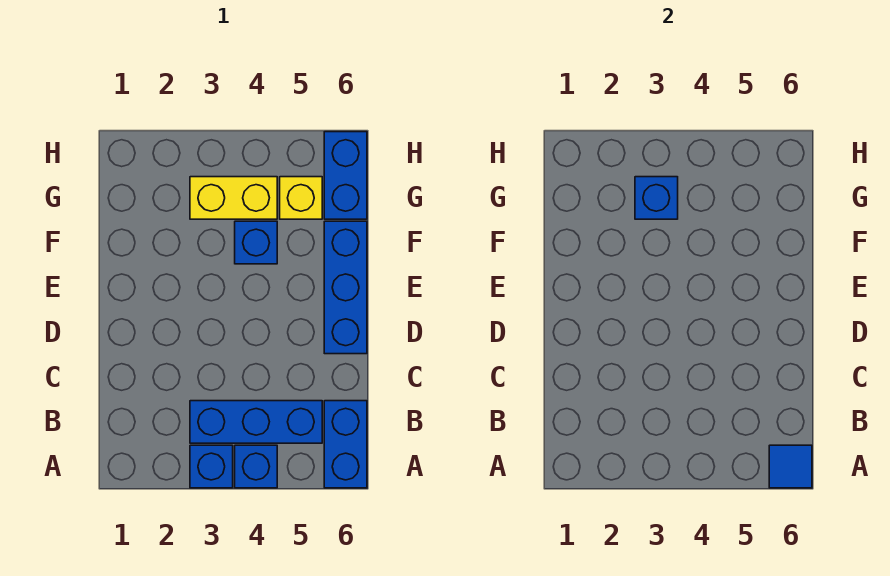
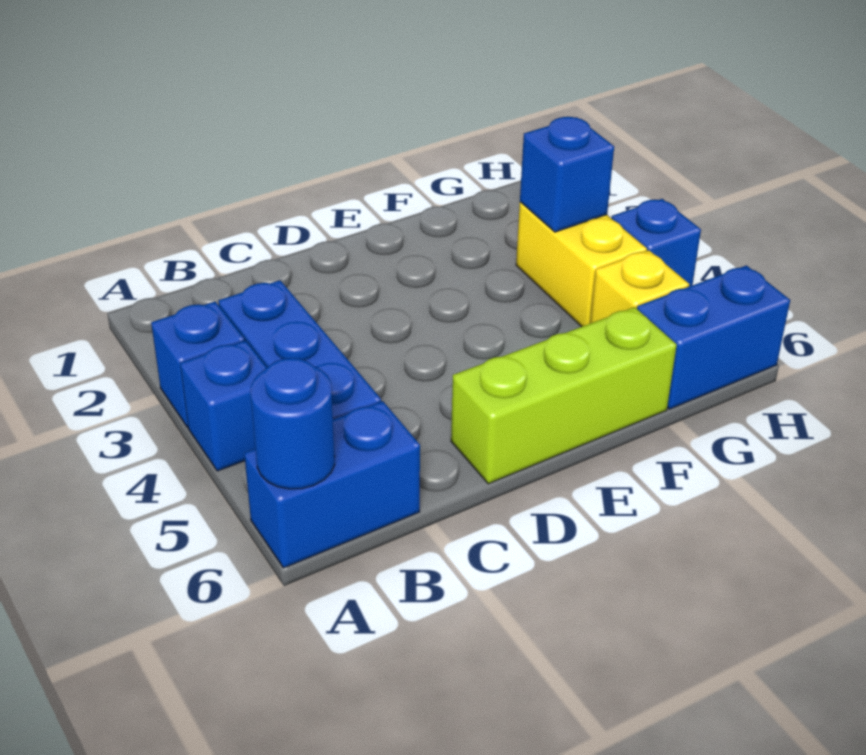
blue tile A6 level 2 -> blue round brick A6 level 2
blue brick D6:F6 level 1 -> lime brick D6:F6 level 1
blue brick F4 level 1 -> blue brick H4 level 1

